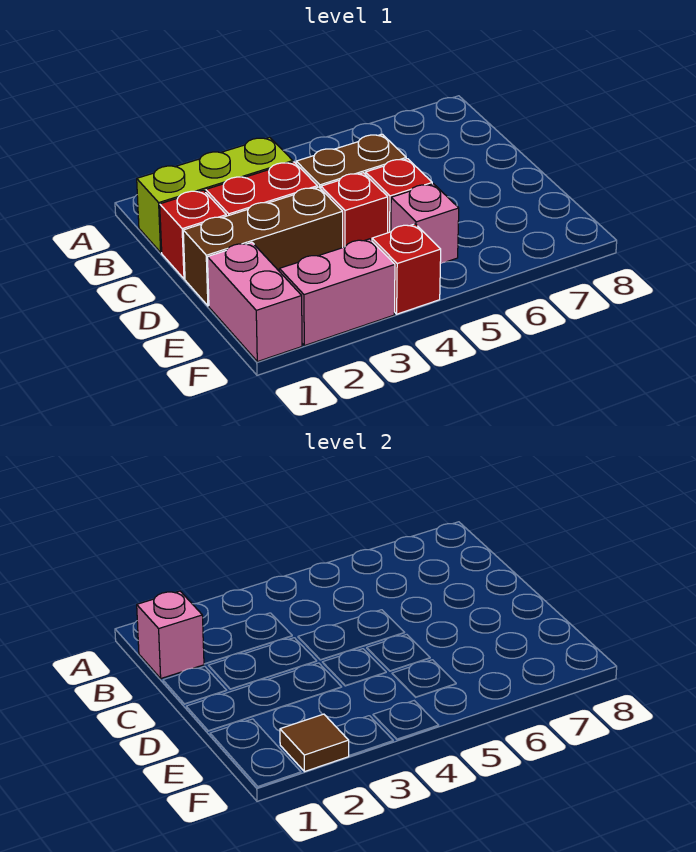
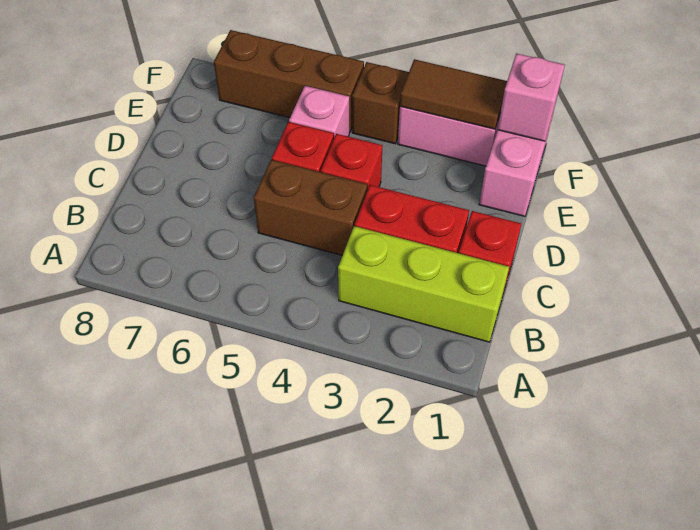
pink brick B1 level 2 -> pink brick F1 level 2
brown brick D1:D3 level 1 -> brown brick F5:F7 level 1
brown tile F2 level 2 -> brown tile F2:F3 level 2
red brick F4 level 1 -> brown brick F4 level 1

